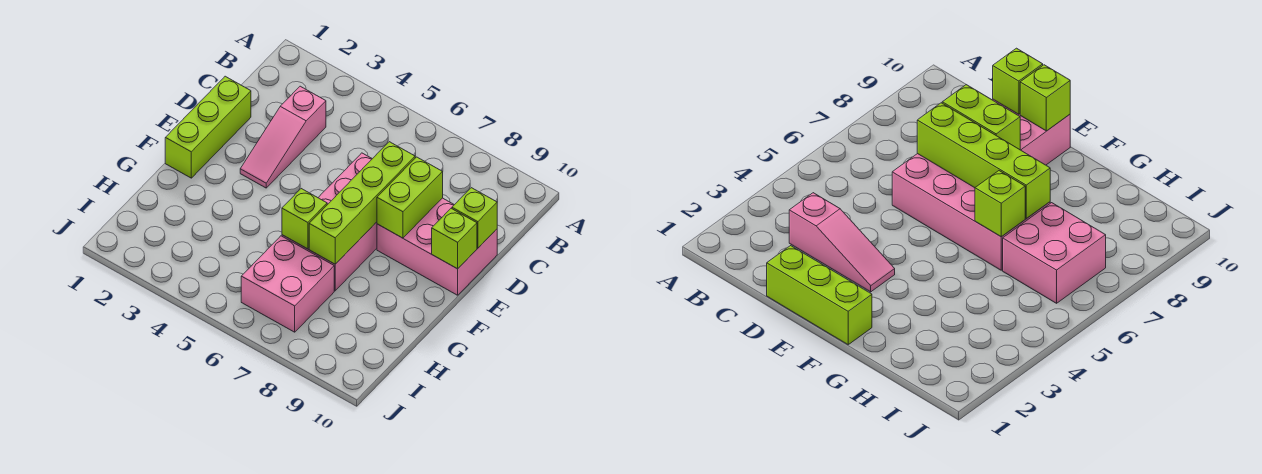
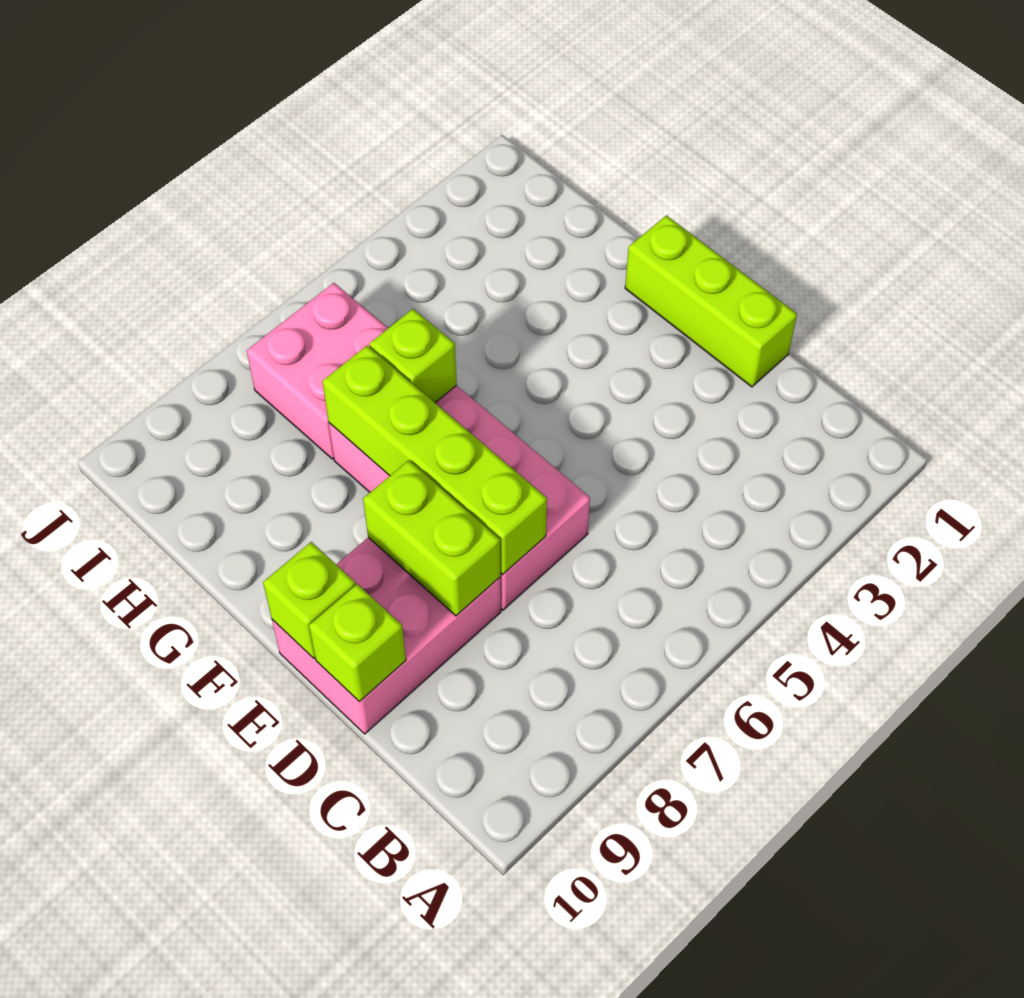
pink slope C3:E3 level 1 top C -> none

